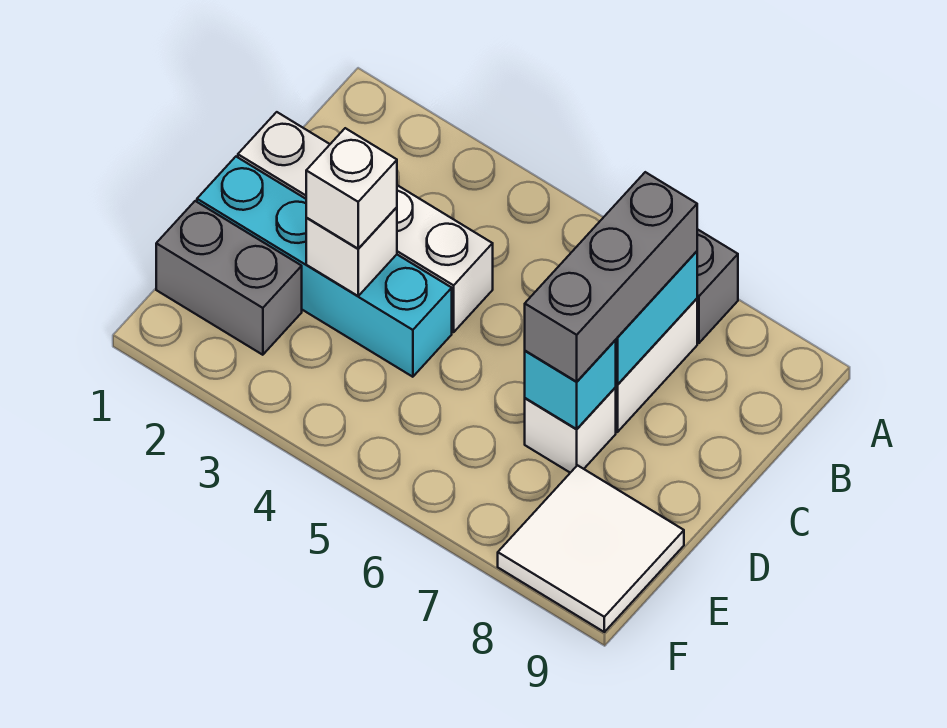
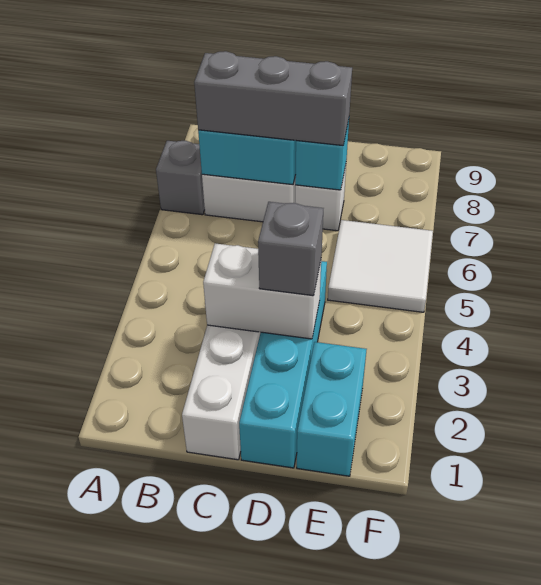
white brick D3 level 2 -> white brick C3:D3 level 2
white brick D3 level 3 -> grey brick D3 level 3
grey brick E1:E2 level 1 -> cyan brick E1:E2 level 1
white tile E8:F9 level 1 -> white tile E5:F6 level 1

